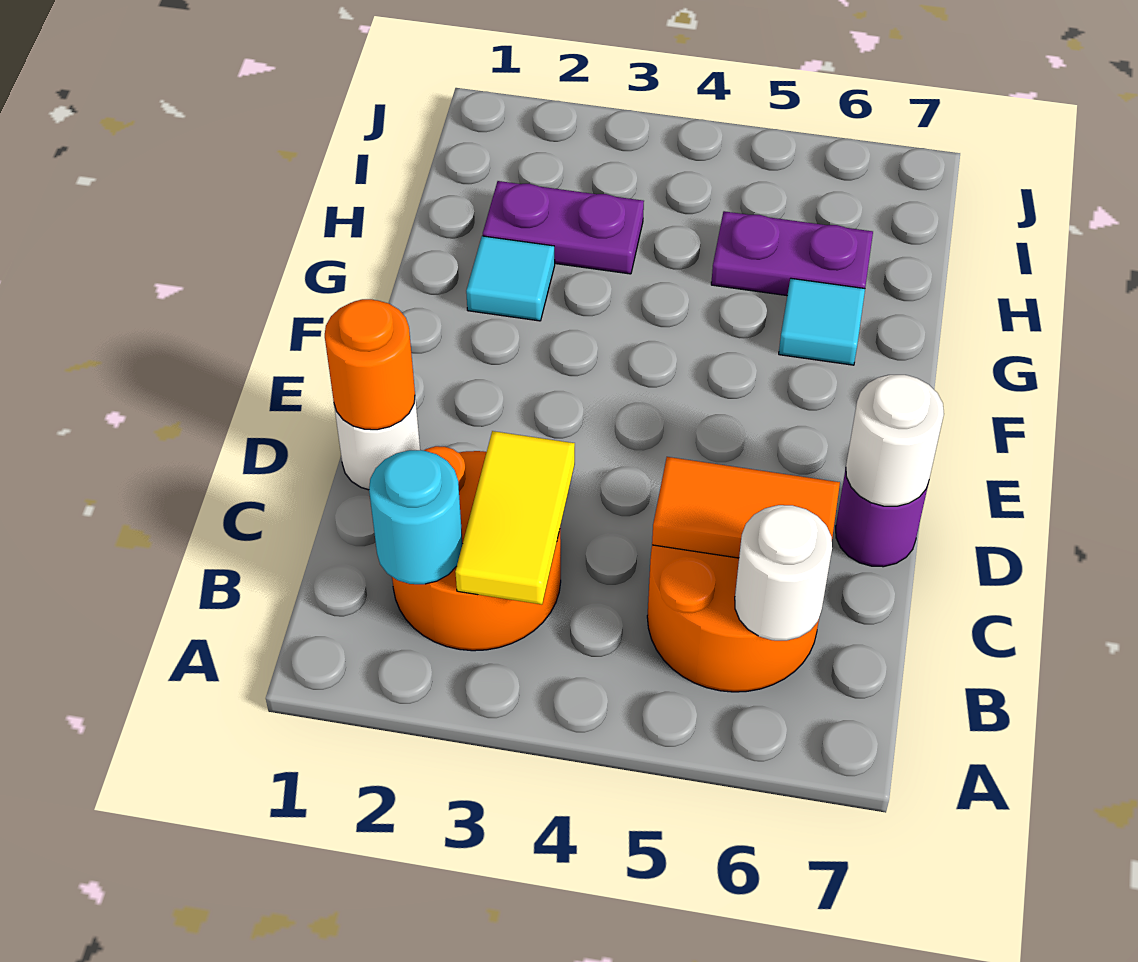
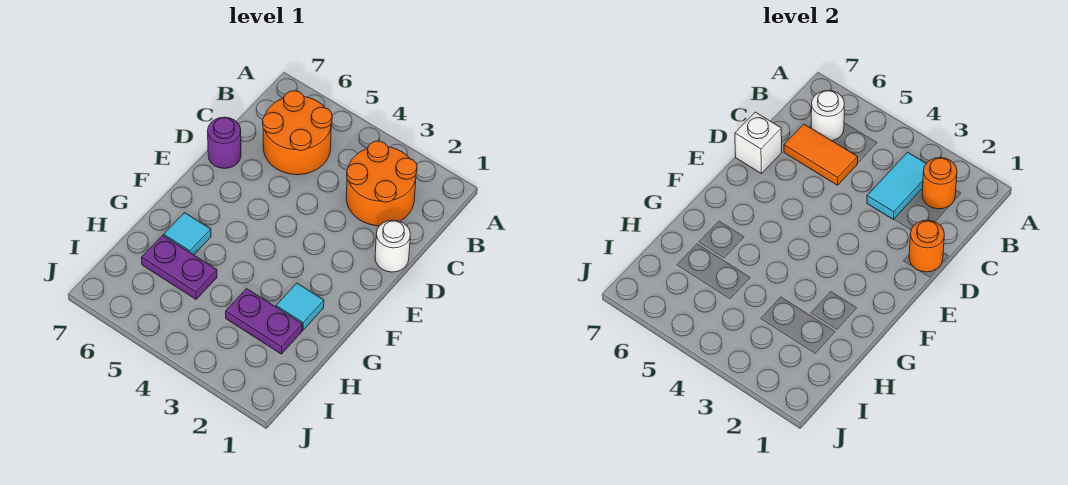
cyan round brick B2 level 2 -> orange round brick B2 level 2
yellow tile B3:C3 level 2 -> cyan tile B3:C3 level 2
white round brick D7 level 2 -> white brick D7 level 2

